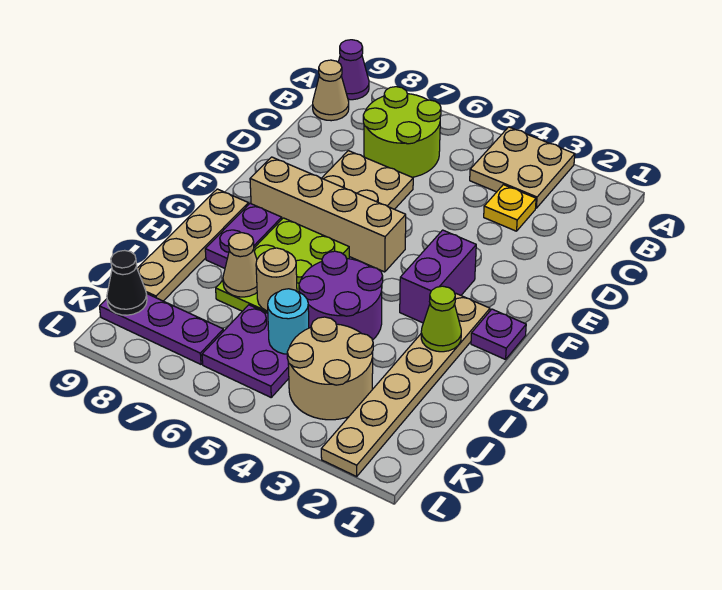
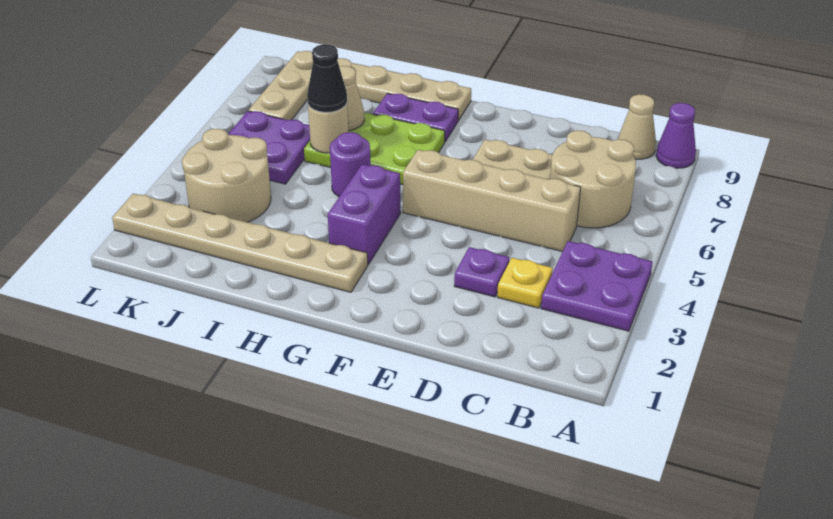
tan plate A3:B4 level 1 -> purple plate A3:B4 level 1
lime round brick B6:C7 level 1 -> tan round brick B6:C7 level 1
purple brick F3:G3 level 1 -> purple brick G3:G4 level 1
tan brick F5:F8 level 1 -> tan brick C5:F5 level 1
purple plate G1 level 1 -> purple plate D3 level 1
lime cone H2 level 2 -> none
purple round brick H4:I5 level 1 -> purple round brick H5 level 1
cyan round brick J5 level 2 -> none
purple plate K7:K9 level 1 -> tan plate K7:K9 level 1
black cone K9 level 2 -> black cone I6 level 3

